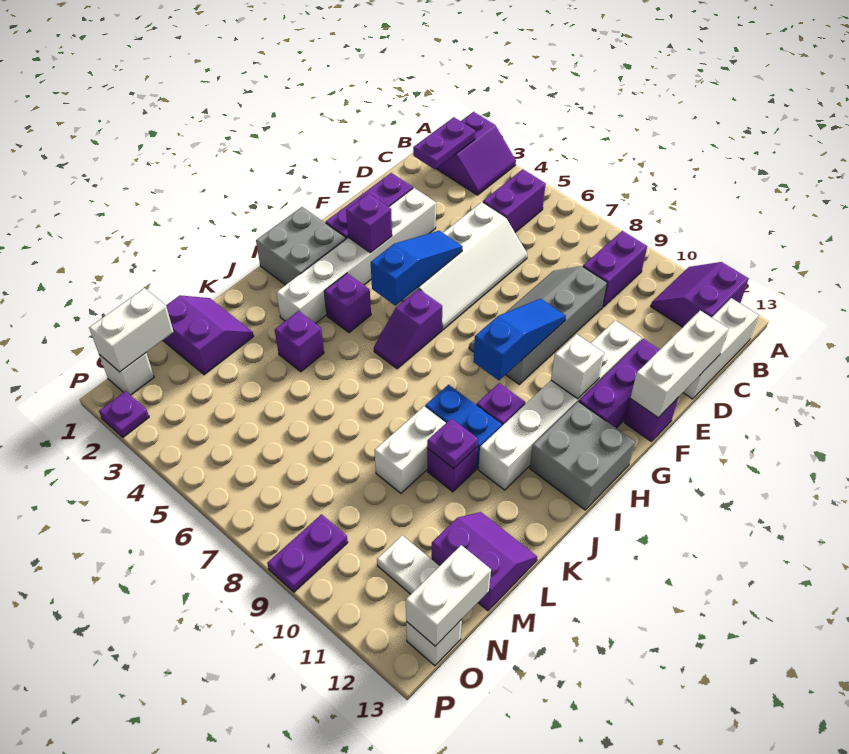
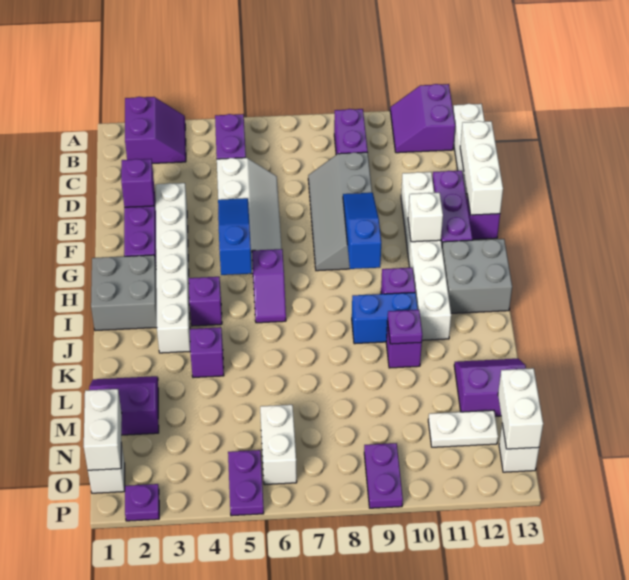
purple plate B2:C2 level 2 -> purple plate O5:P5 level 1
purple brick G3 level 2 -> purple brick E2 level 2
white brick K9:L9 level 1 -> white brick N6:O6 level 1

